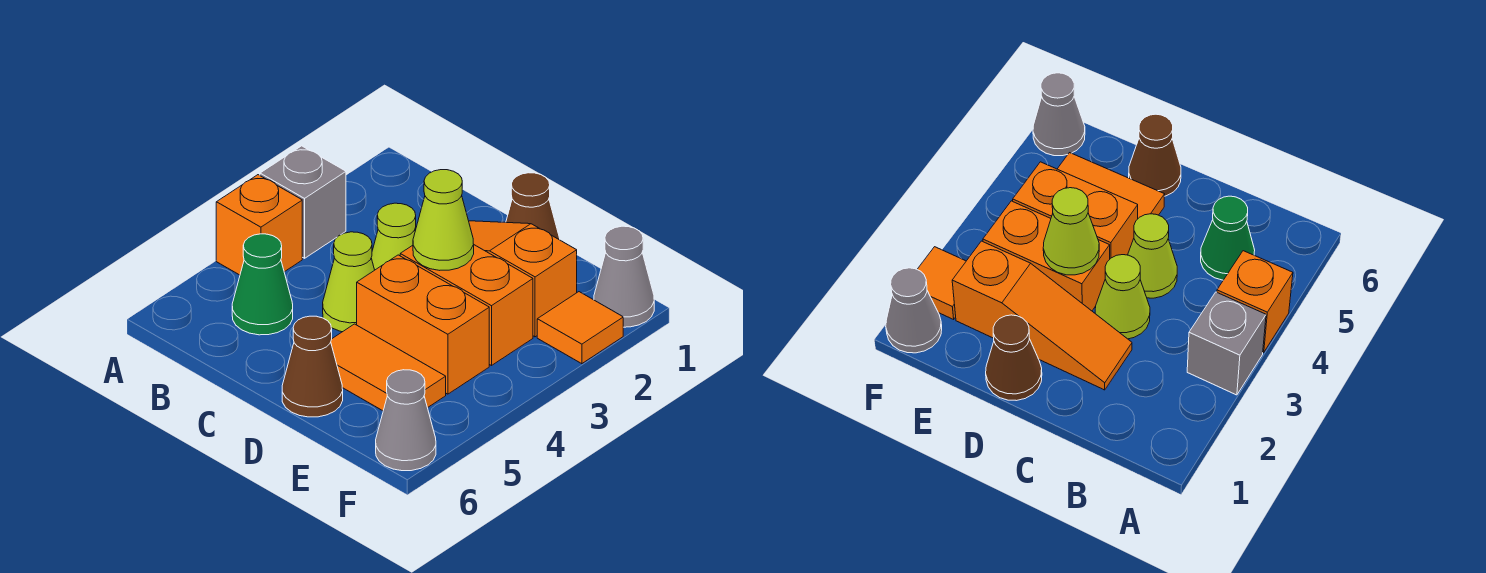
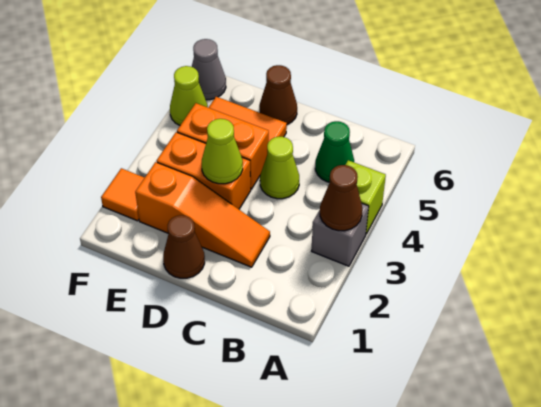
none -> brown cone A3 level 2
orange brick A4 level 1 -> lime brick A4 level 1
lime cone C3 level 1 -> lime cone F5 level 1
grey cone F1 level 1 -> none

